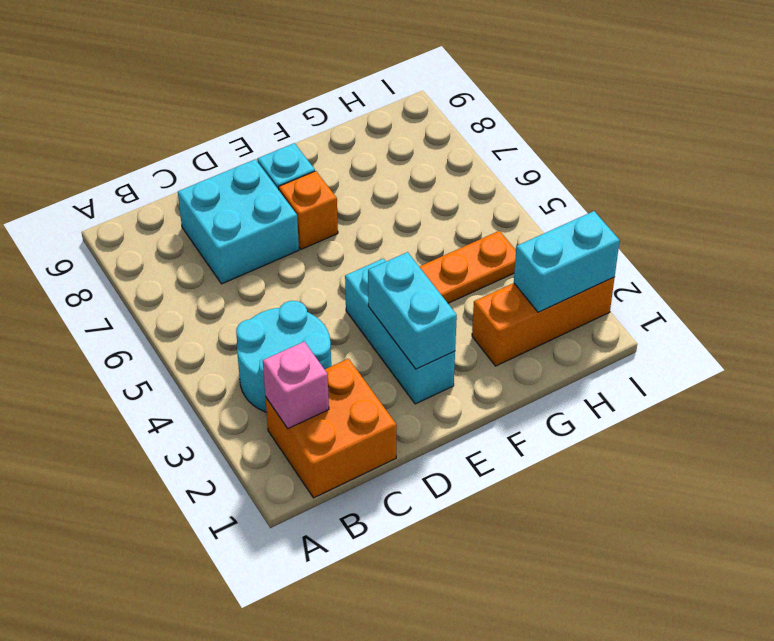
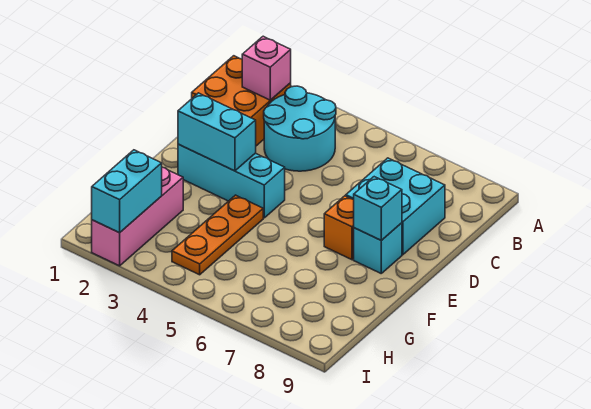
none -> cyan brick E8 level 2
orange brick G2:I2 level 1 -> pink brick G2:I2 level 1

